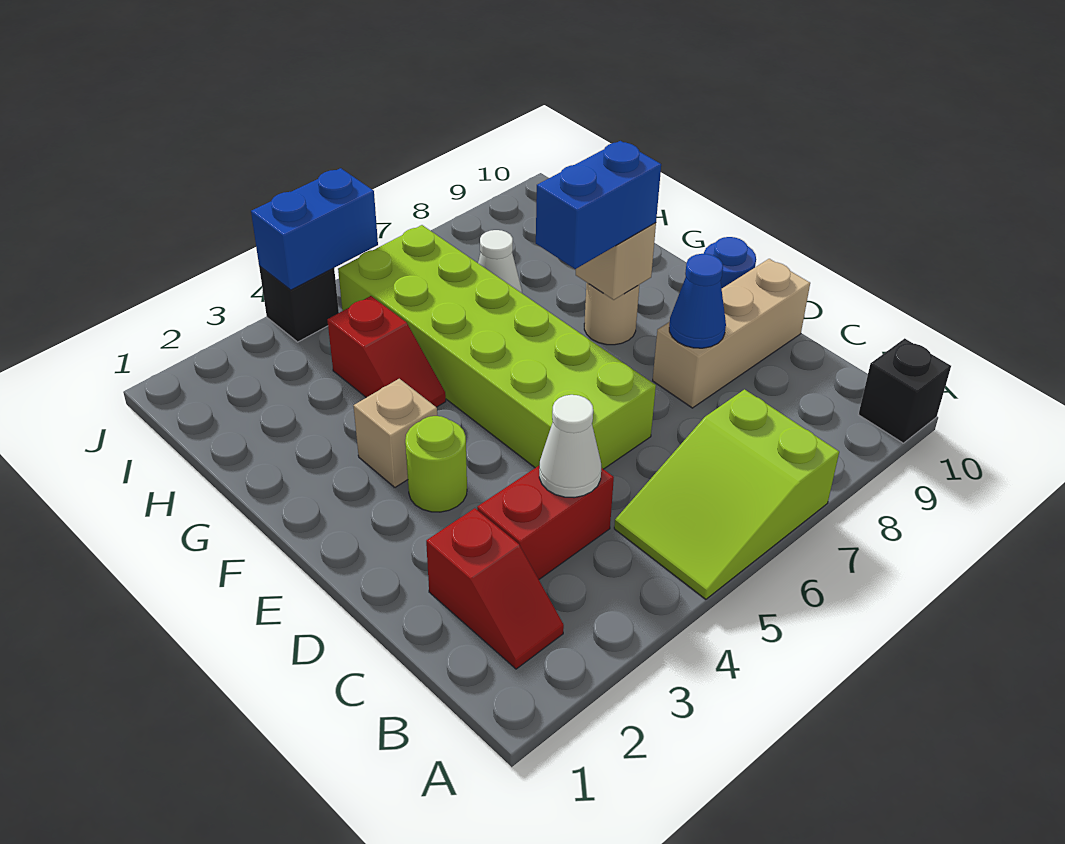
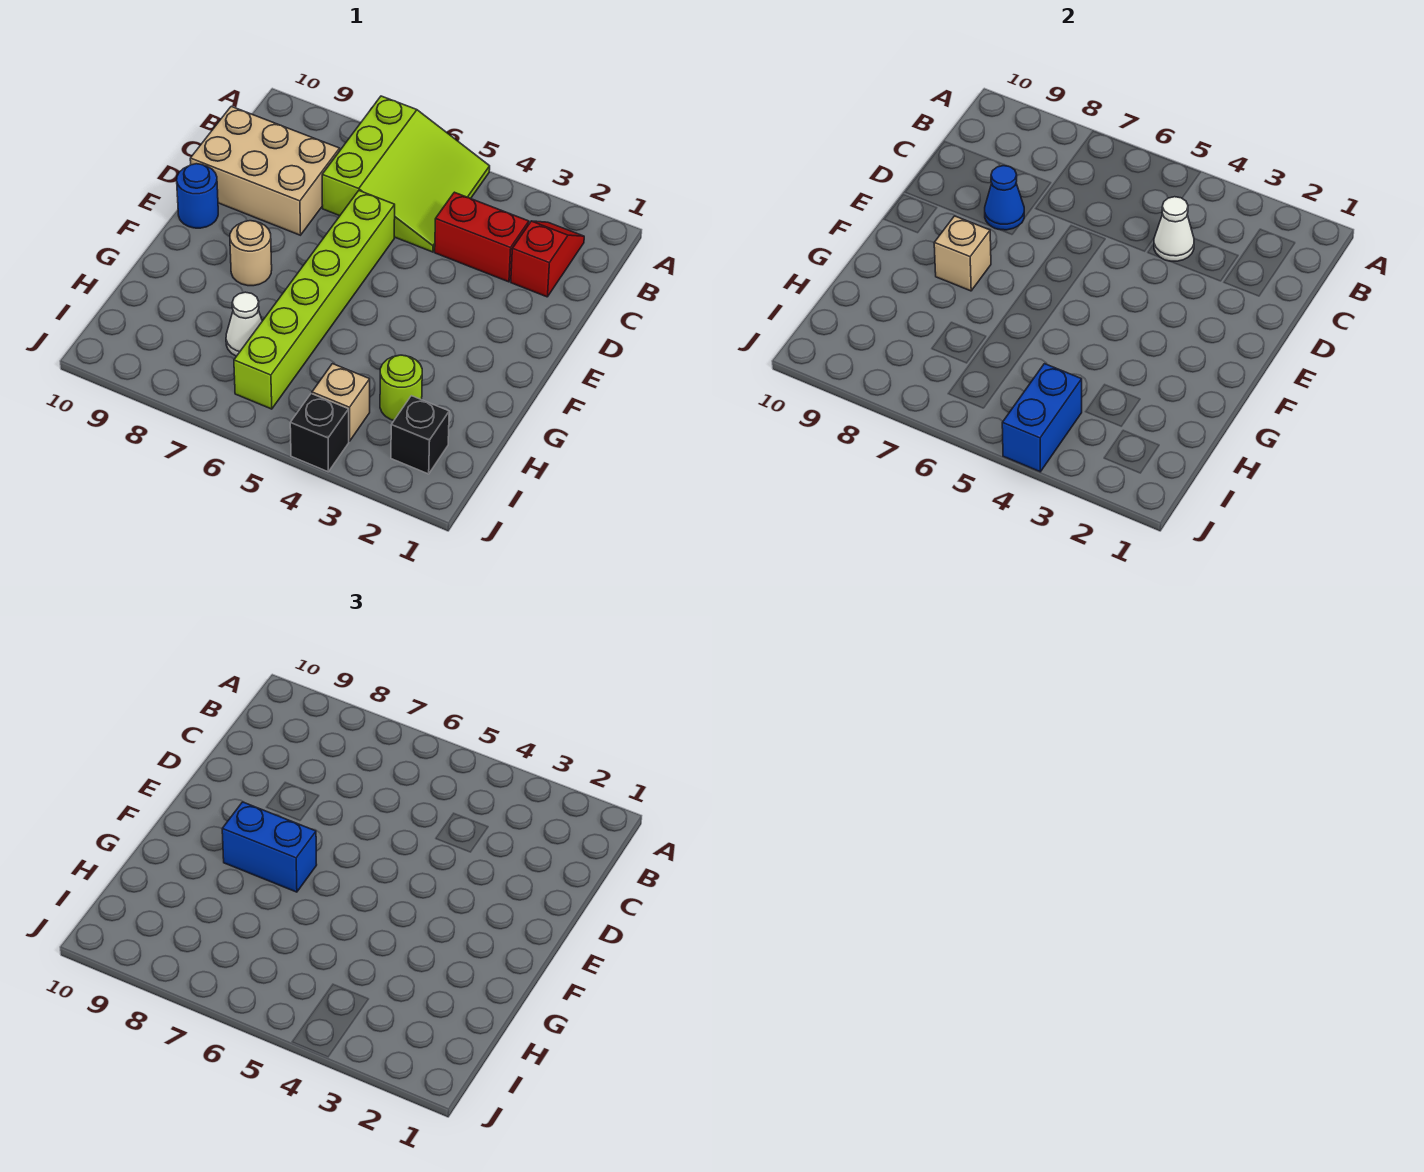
lime slope A5:B7 level 1 top 7 -> lime slope A5:C7 level 1 top 7
black brick A10 level 1 -> black brick I2 level 1
lime brick D5:I6 level 1 -> lime brick D6:I6 level 1
tan brick D8:D10 level 1 -> tan brick C8:D10 level 1
lime round brick E3 level 1 -> lime round brick H3 level 1
tan brick F3 level 1 -> tan brick I4 level 1
red slope G4:H4 level 1 top H -> none
blue brick J4:J5 level 2 -> blue brick I4:J4 level 2

